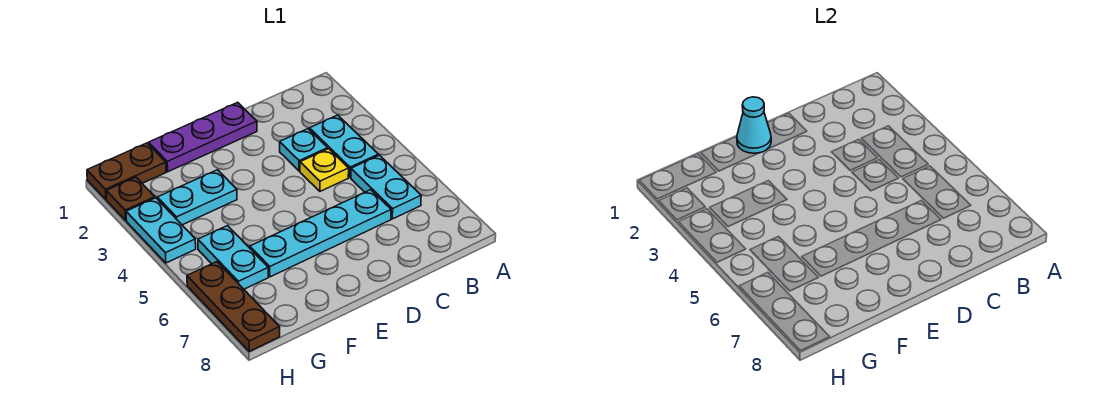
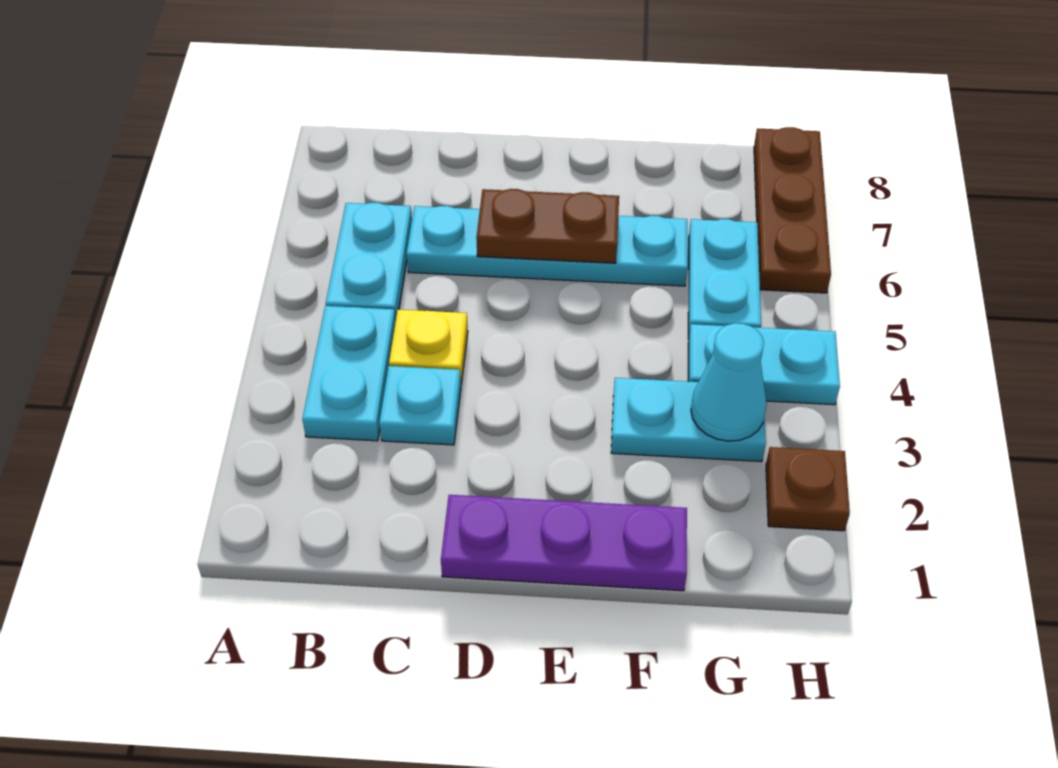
cyan cone E1 level 2 -> cyan cone G3 level 2
brown plate G1:H1 level 1 -> brown plate D6:E6 level 2
cyan plate H3:H4 level 1 -> cyan plate G4:H4 level 1

